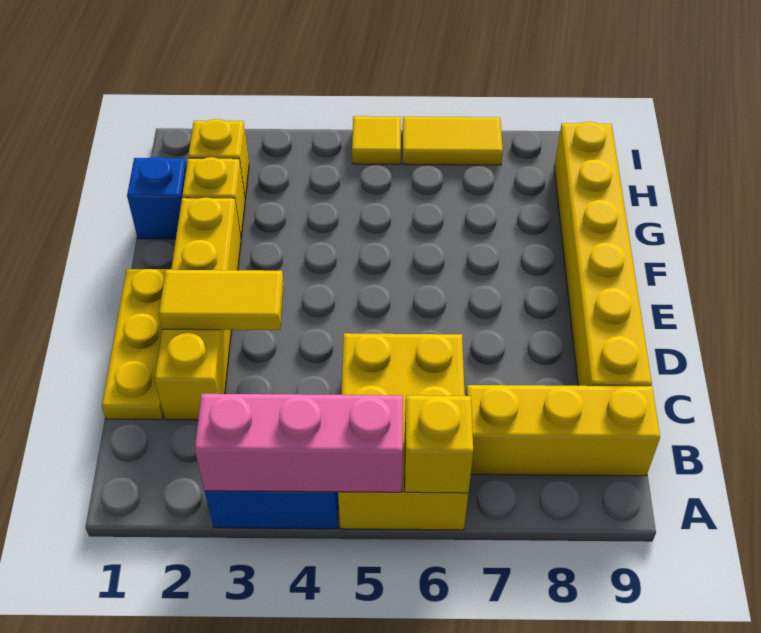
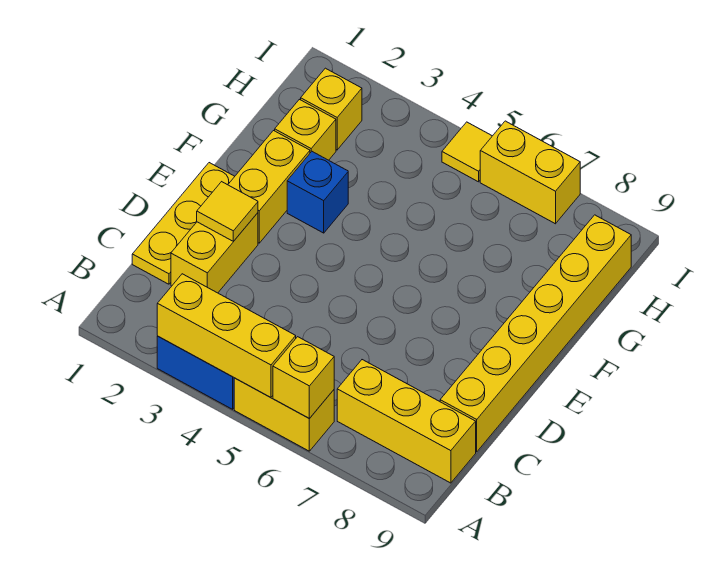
pink brick A3:A5 level 2 -> yellow brick A3:A5 level 2
yellow brick A5:C6 level 1 -> yellow brick A5:A6 level 1
yellow tile D2:D3 level 2 -> yellow tile D2 level 2
blue brick G1 level 1 -> blue brick F3 level 1
yellow tile I6:I7 level 1 -> yellow brick I6:I7 level 1

